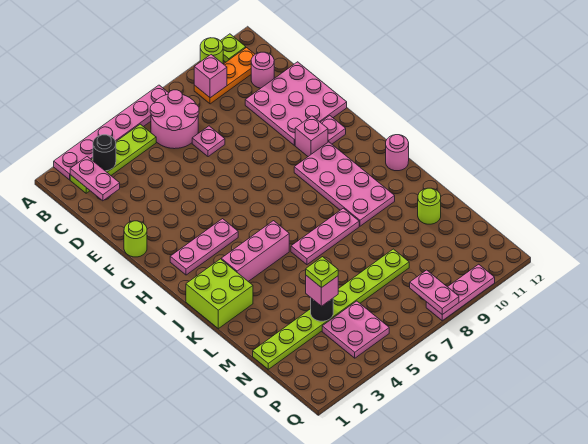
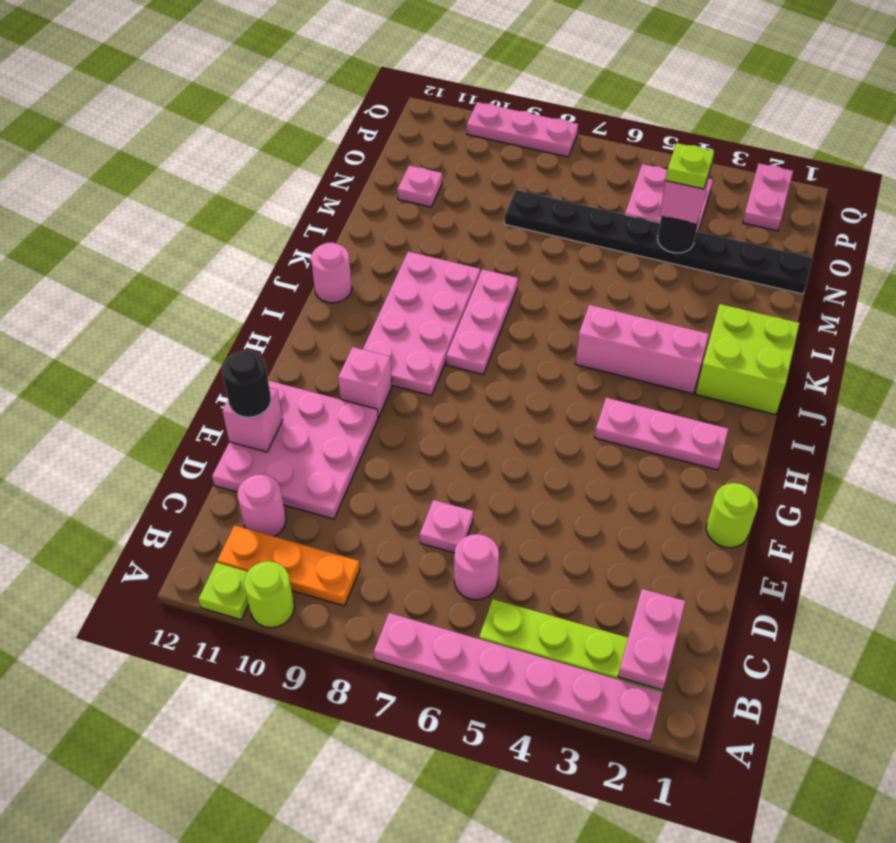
black round brick B3 level 2 -> black round brick E12 level 3
pink round brick B6:C7 level 1 -> pink round brick C6 level 1
pink brick B9 level 2 -> pink brick E12 level 2
pink plate G11 level 1 -> pink plate N11 level 1
pink plate K6:K8 level 1 -> pink plate I8:K8 level 1
lime round brick M11 level 1 -> none
lime plate N1:N8 level 1 -> black plate N1:N8 level 1
pink plate P8:Q8 level 2 -> pink plate P2:Q2 level 1

